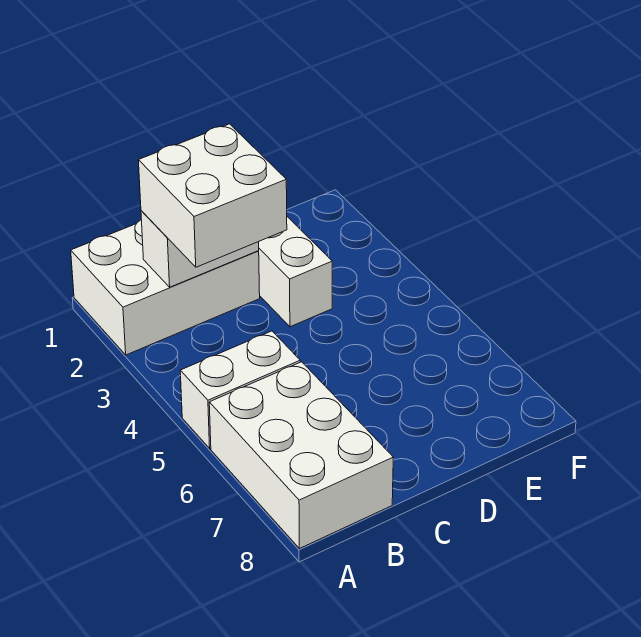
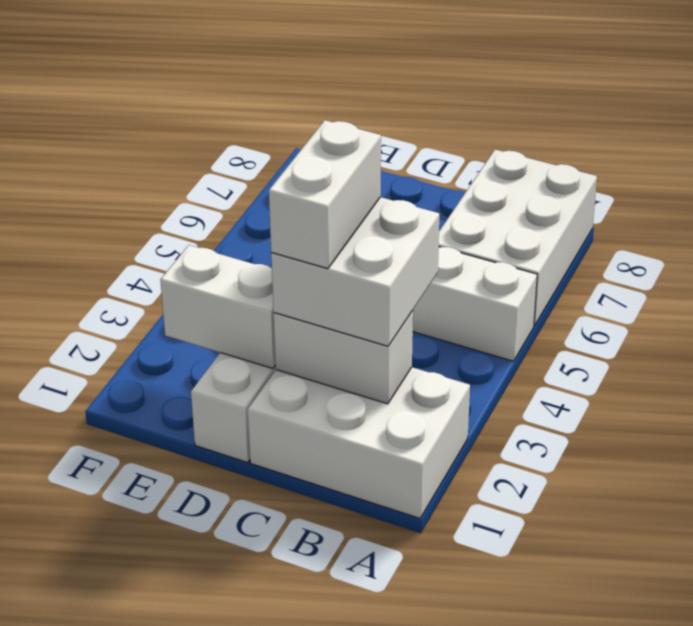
none -> white brick C2:C3 level 4
none -> white brick D2:E2 level 2

